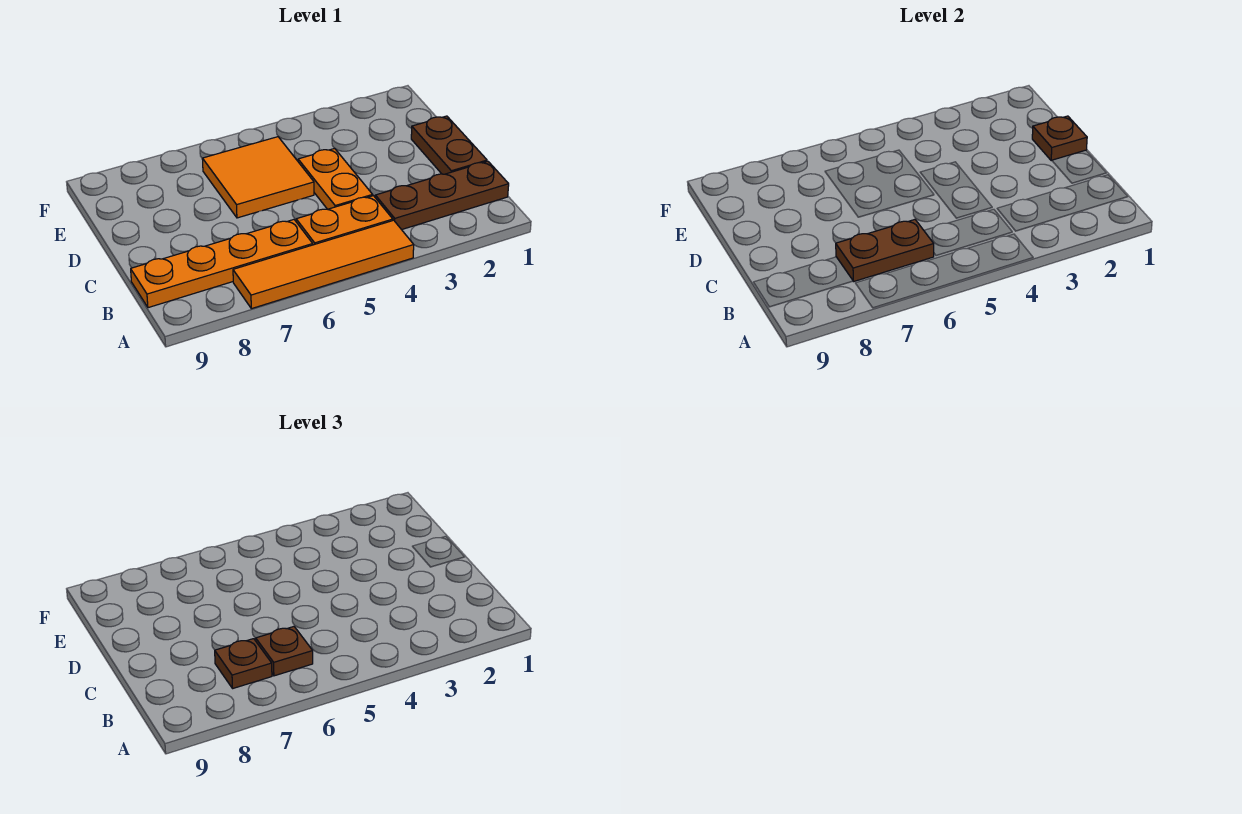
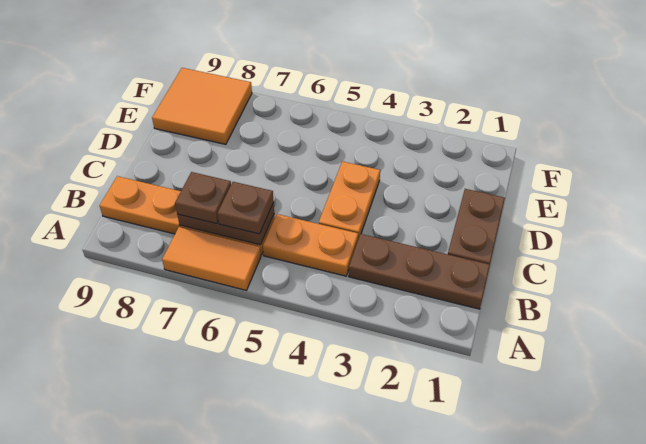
orange tile A4:A7 level 1 -> orange tile A6:A7 level 1
brown plate D1 level 2 -> none
orange tile D5:E6 level 1 -> orange tile E8:F9 level 1

